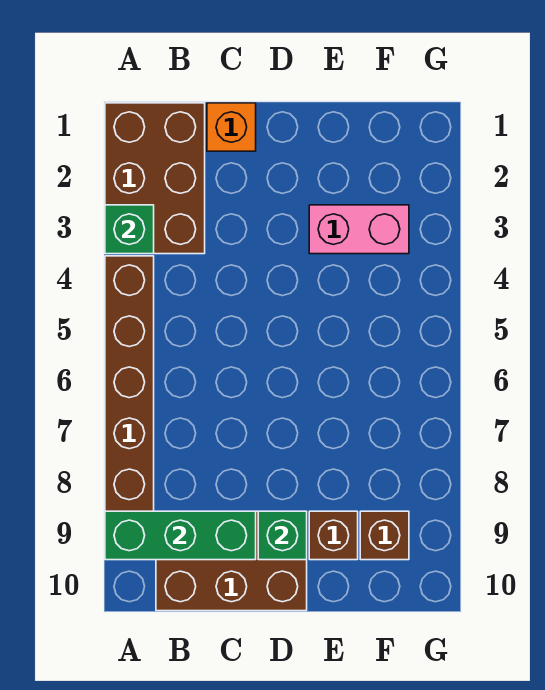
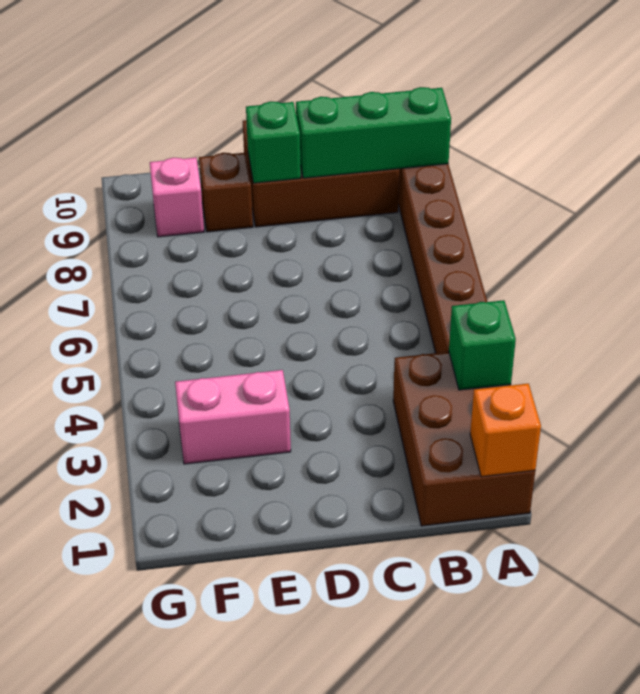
orange brick C1 level 1 -> orange brick A1 level 2
brown brick F9 level 1 -> pink brick F9 level 1

